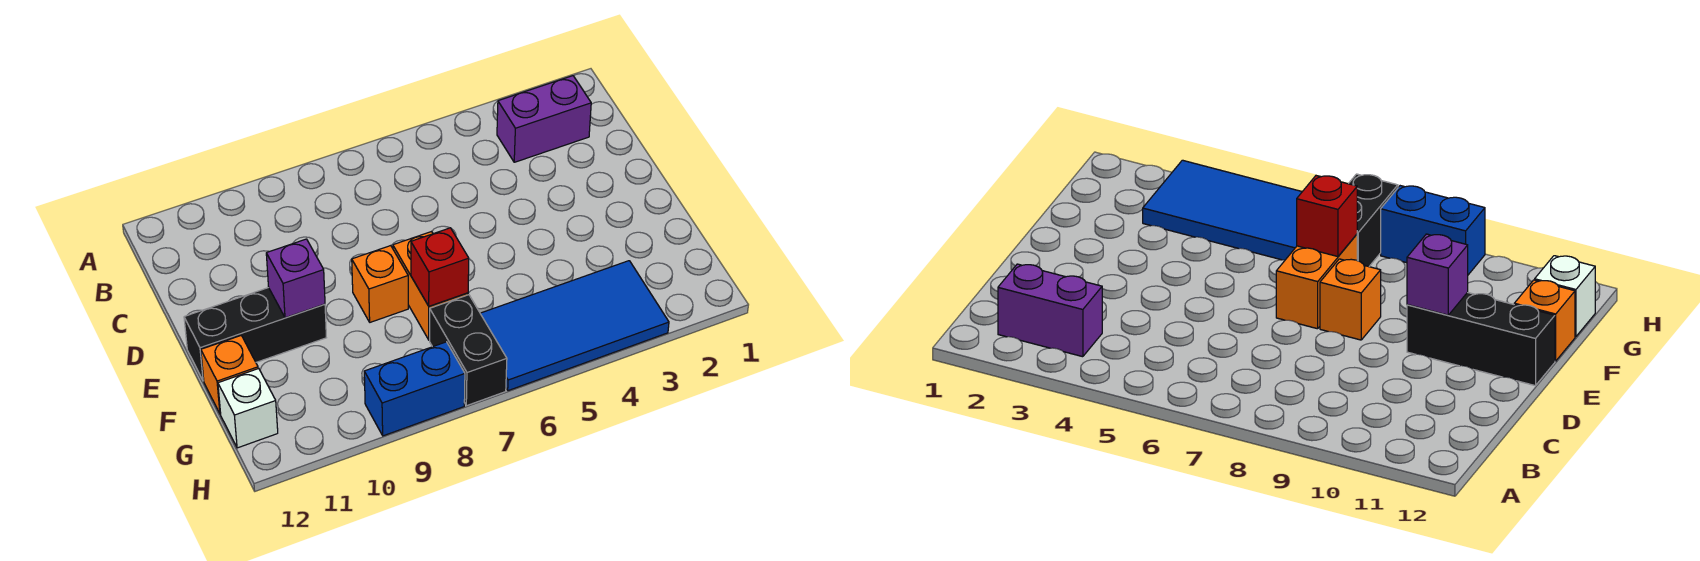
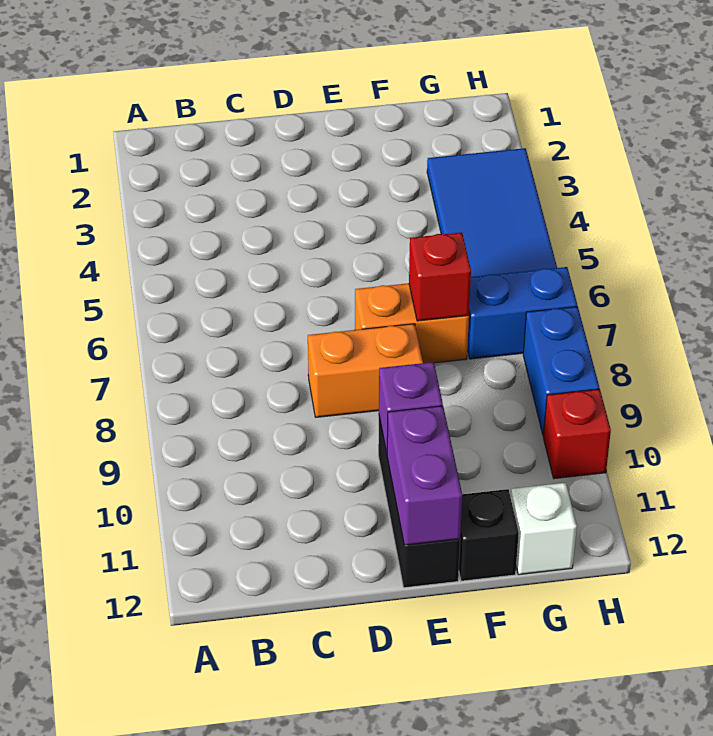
purple brick B2:B3 level 1 -> purple brick E11:E12 level 2
orange brick E8 level 1 -> orange brick D8:E8 level 1
orange brick F12 level 1 -> black brick F12 level 1
black brick G7:H7 level 1 -> blue brick G7:H7 level 1
none -> red brick H10 level 1

